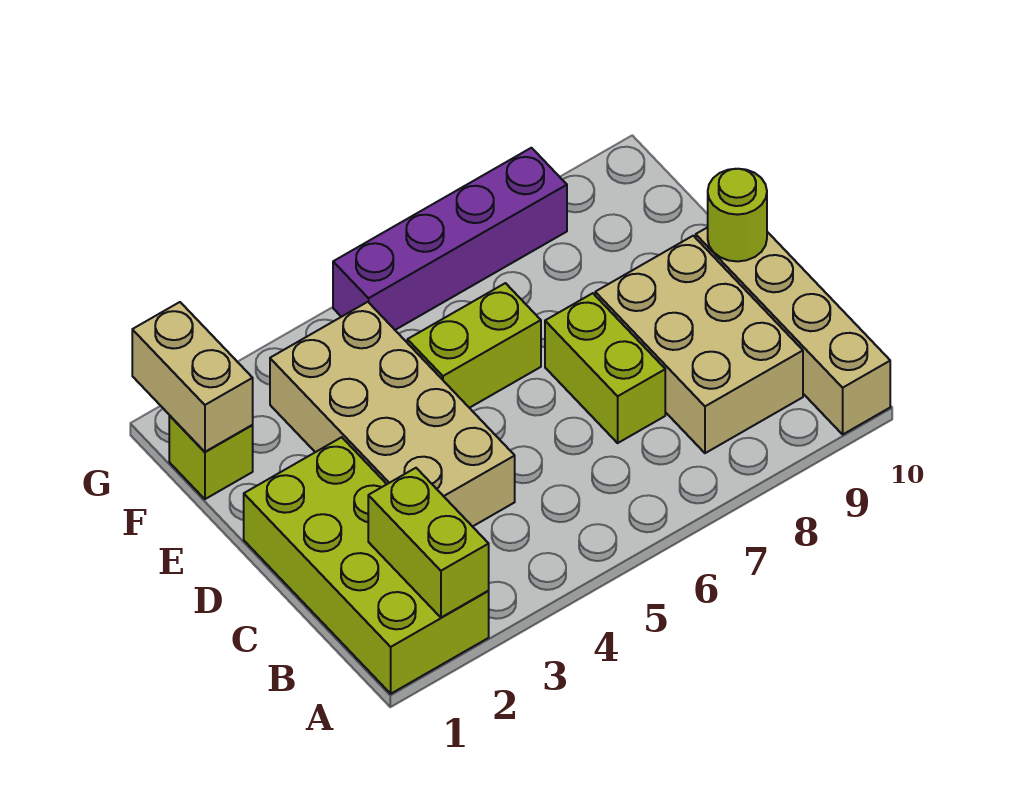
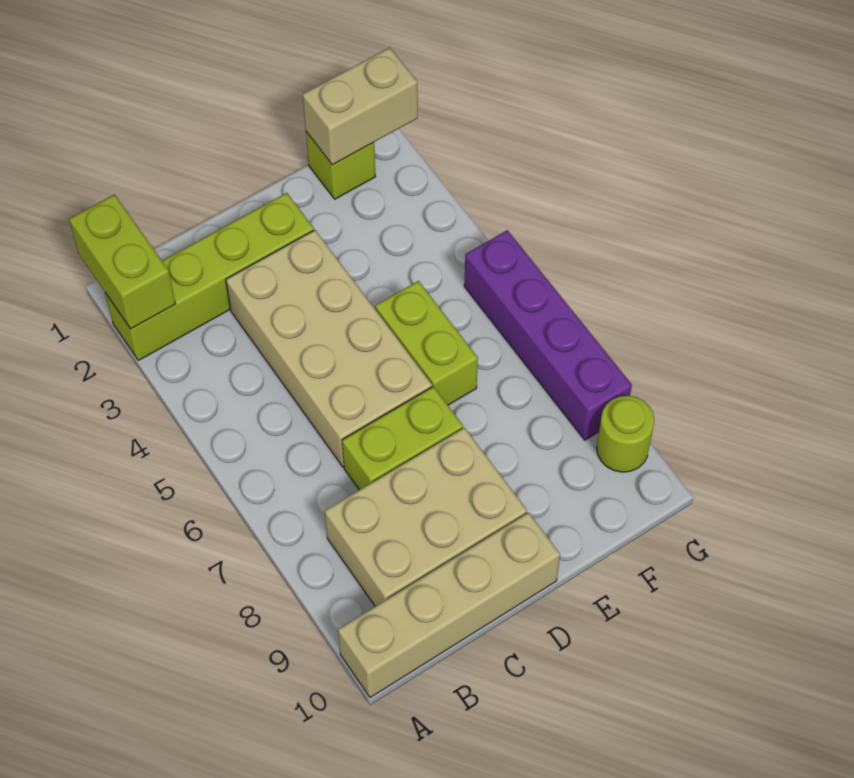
lime brick A1:D2 level 1 -> lime brick A2:D2 level 1
lime brick A2:B2 level 2 -> lime brick A1:A2 level 2
tan brick C3:F4 level 1 -> tan brick C3:D6 level 1
lime round brick D10 level 2 -> lime round brick G9 level 1

